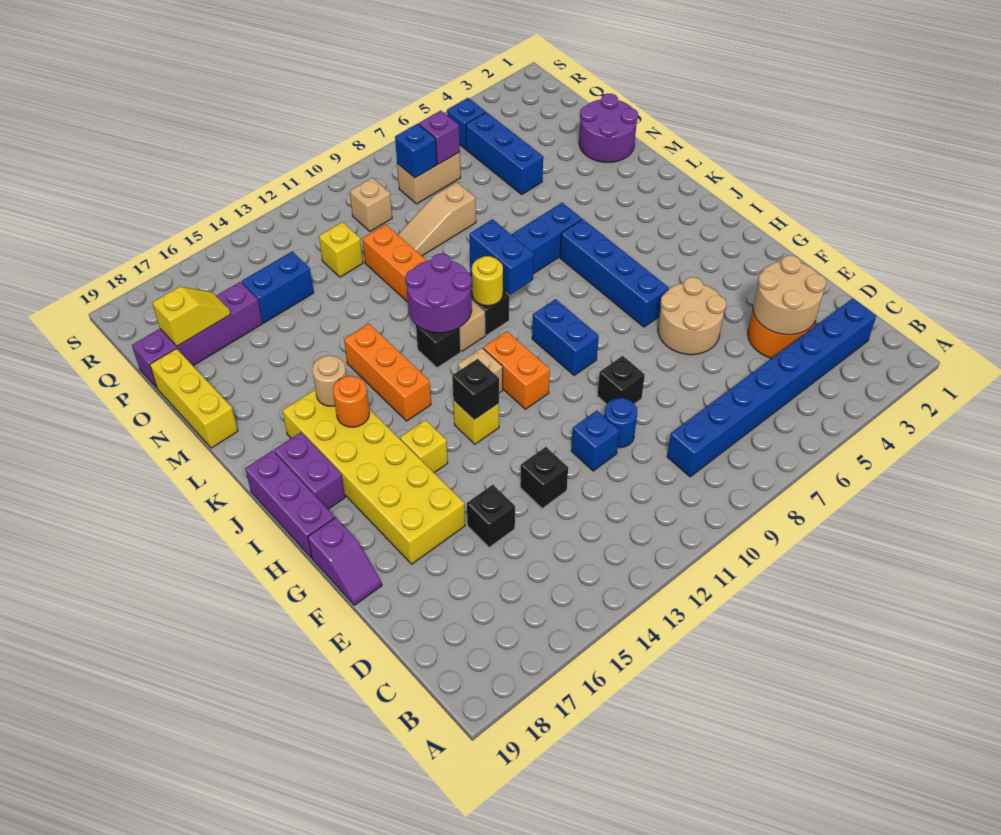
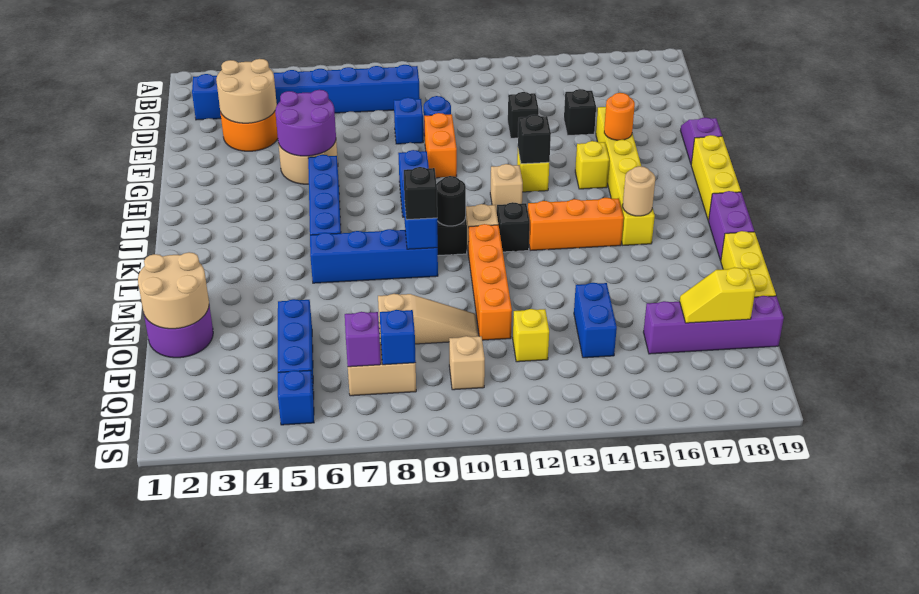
blue brick E11 level 1 -> blue brick E9 level 1
black brick F9 level 1 -> black brick L9 level 3
yellow brick F16:K17 level 1 -> yellow brick F16:K16 level 1
orange brick H11:I11 level 1 -> orange brick F10:G10 level 1
purple brick H19:J19 level 1 -> yellow brick H19:J19 level 1
purple brick I18:J18 level 1 -> purple brick K19:L19 level 1
orange brick J14:L14 level 1 -> orange brick K13:K15 level 1
orange round brick J16 level 2 -> orange round brick G16 level 2
yellow round brick K10 level 2 -> black round brick K10 level 2
purple round brick K11:L12 level 2 -> purple round brick F5:G6 level 2
none -> tan round brick N1:O2 level 2
blue brick P14:P15 level 1 -> blue brick O14:P14 level 1

